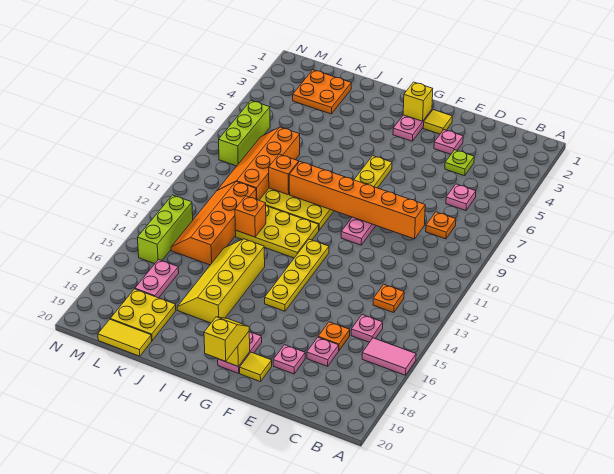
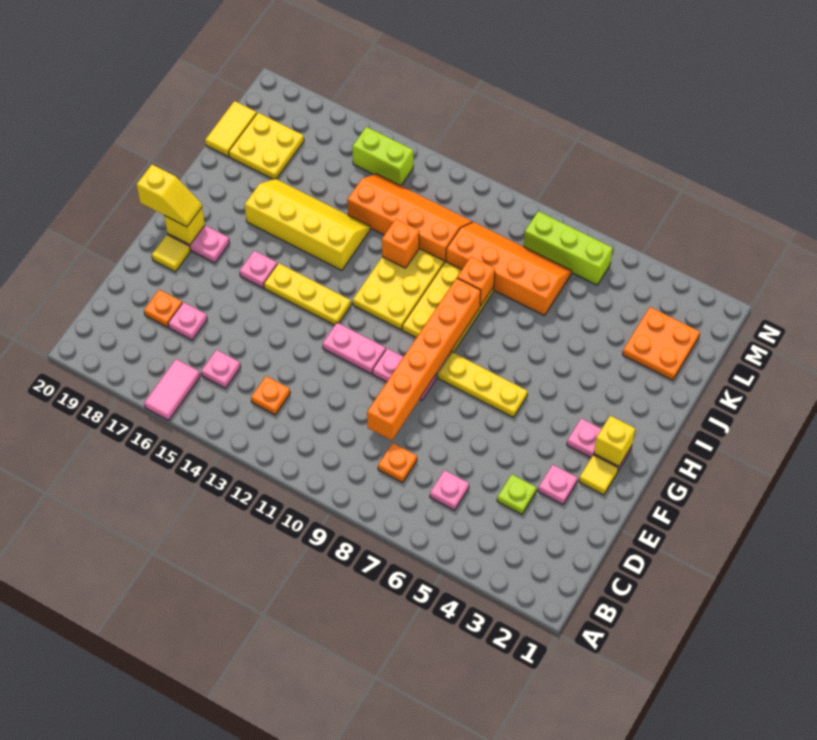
orange plate D16 level 1 -> orange plate D18 level 1
pink plate E18 level 1 -> pink plate G16 level 1
yellow plate G12:G15 level 1 -> yellow plate G13:G15 level 1
pink plate L16:L17 level 1 -> pink plate F11:F12 level 1
lime brick M13:M15 level 1 -> lime brick M14:M15 level 1

